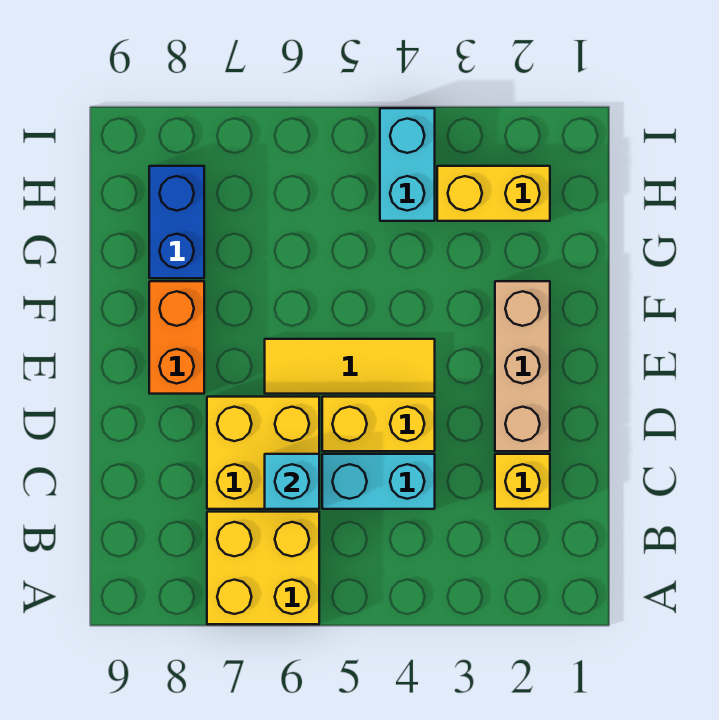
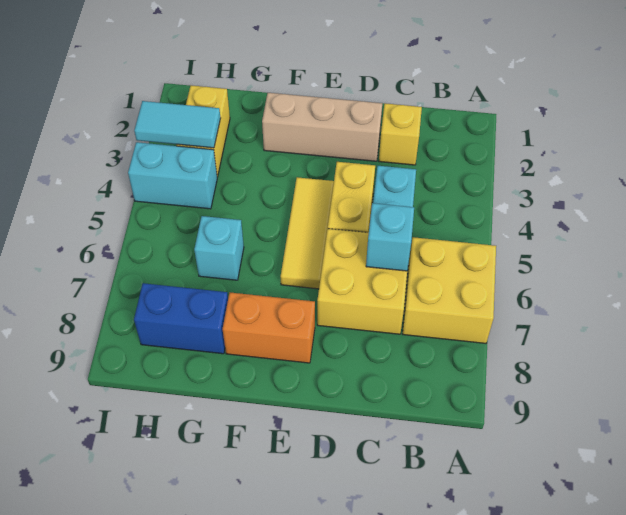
none -> cyan brick G6 level 1
none -> cyan tile H3:I3 level 2

